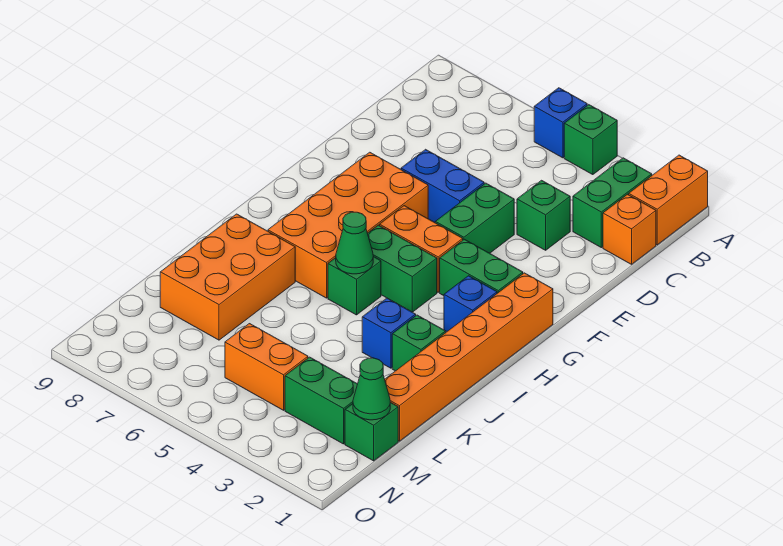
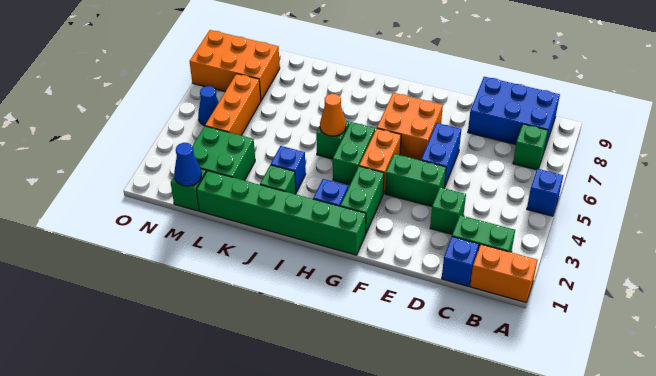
green brick A4 level 1 -> green brick B7 level 1
none -> blue brick B8:D9 level 1
orange brick C1 level 1 -> blue brick C1 level 1
orange brick F6:I7 level 1 -> orange brick F6:G7 level 1
orange brick G1:L1 level 1 -> green brick G1:L1 level 1
green cone I5 level 2 -> orange cone I5 level 2
orange brick J7:L8 level 1 -> orange brick M7:O8 level 1
green cone M1 level 2 -> blue cone M1 level 2
green brick M2:M3 level 1 -> green brick L2:M3 level 1
orange brick M4:M5 level 1 -> orange brick M4:M6 level 1
none -> blue cone N5 level 1

